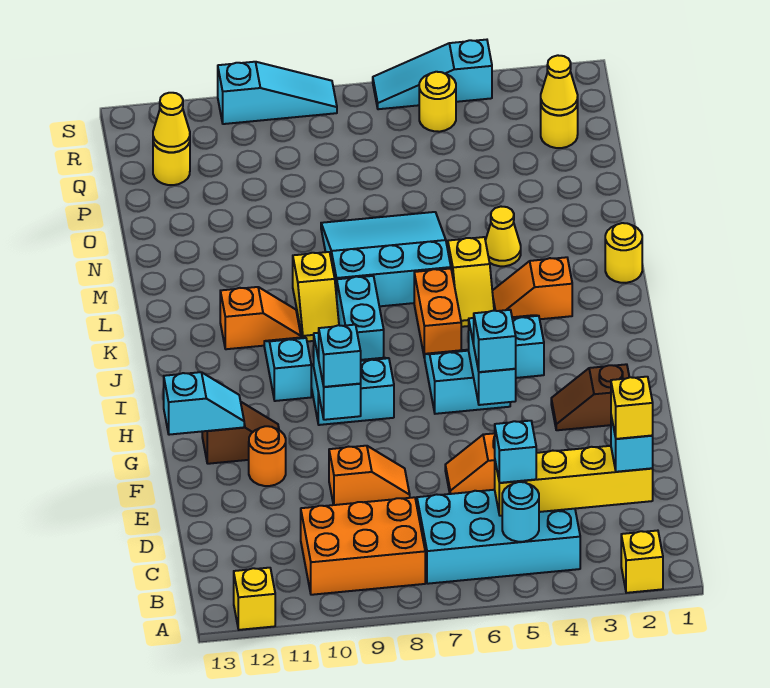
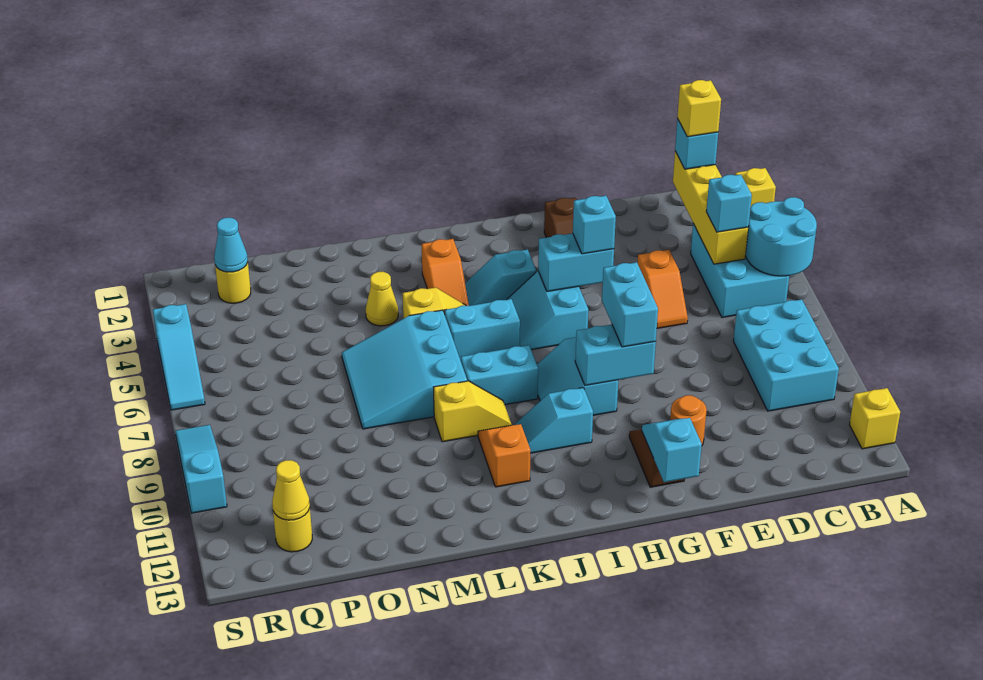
cyan brick B4:C7 level 1 -> cyan brick B4:C6 level 1
cyan round brick B5 level 2 -> cyan round brick A5:B6 level 2
orange brick B8:C10 level 1 -> cyan brick B8:C10 level 1
orange slope E8:E9 level 1 top 9 -> none
cyan brick G9 level 3 -> cyan brick G8:G9 level 3
orange brick J6:K6 level 1 -> cyan brick J6:K6 level 1
yellow round brick L1 level 1 -> none
yellow cone Q2 level 2 -> cyan cone Q2 level 2
yellow round brick R5 level 1 -> none

